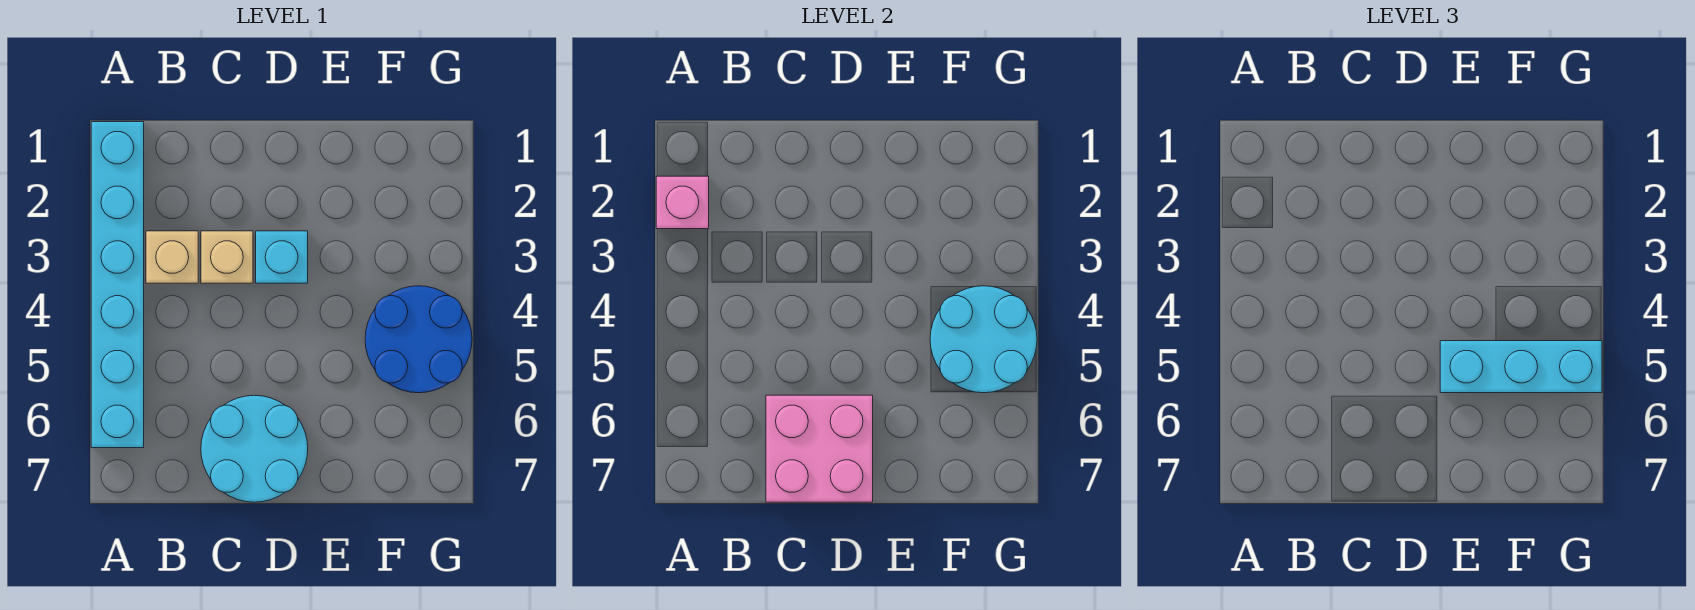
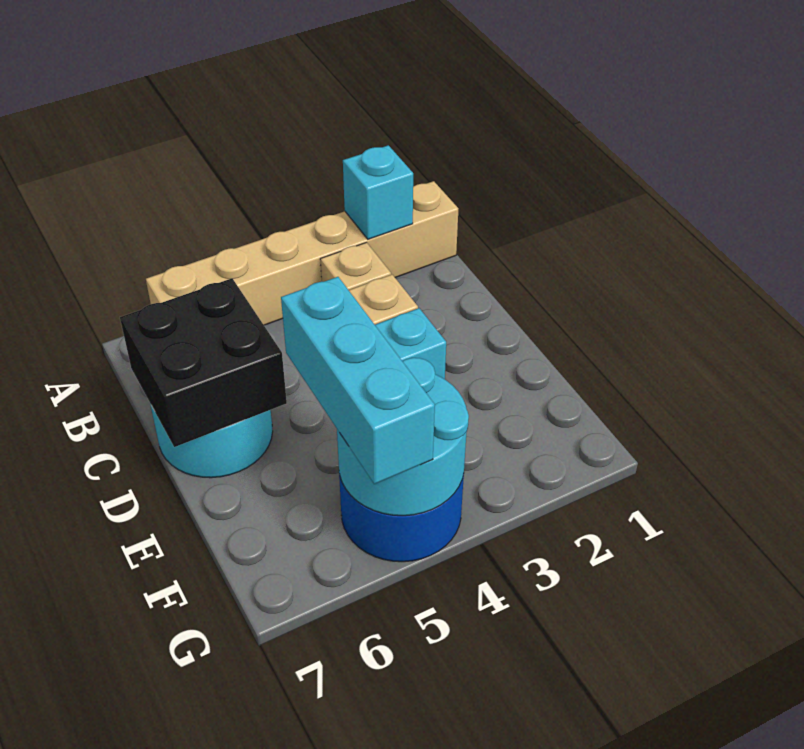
cyan brick A1:A6 level 1 -> tan brick A1:A6 level 1
pink brick A2 level 2 -> cyan brick A2 level 2
pink brick C6:D7 level 2 -> black brick C6:D7 level 2

